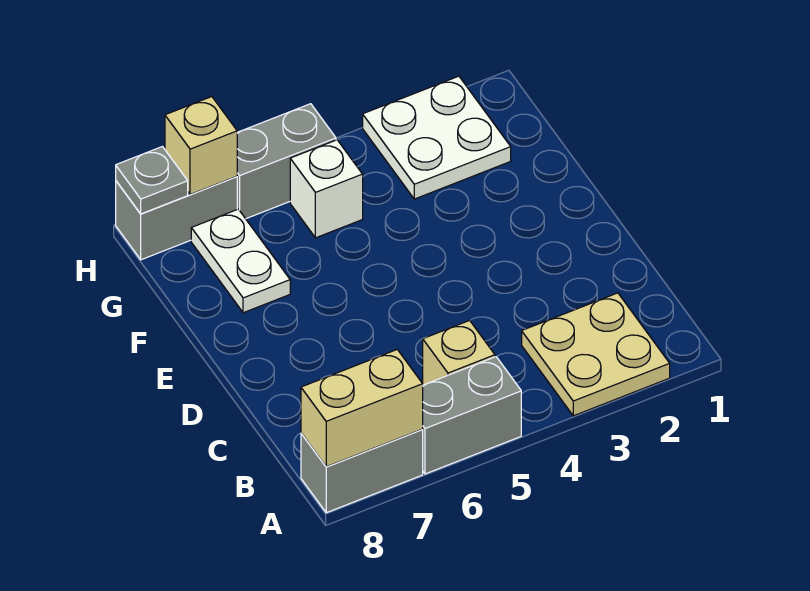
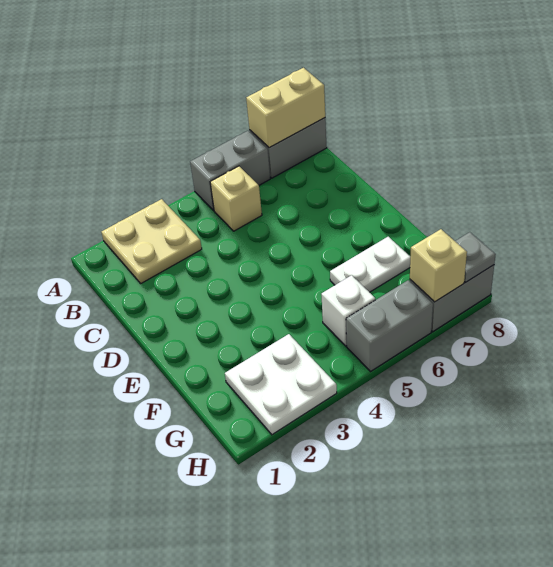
white plate F7:G7 level 1 -> white plate F6:F7 level 1

